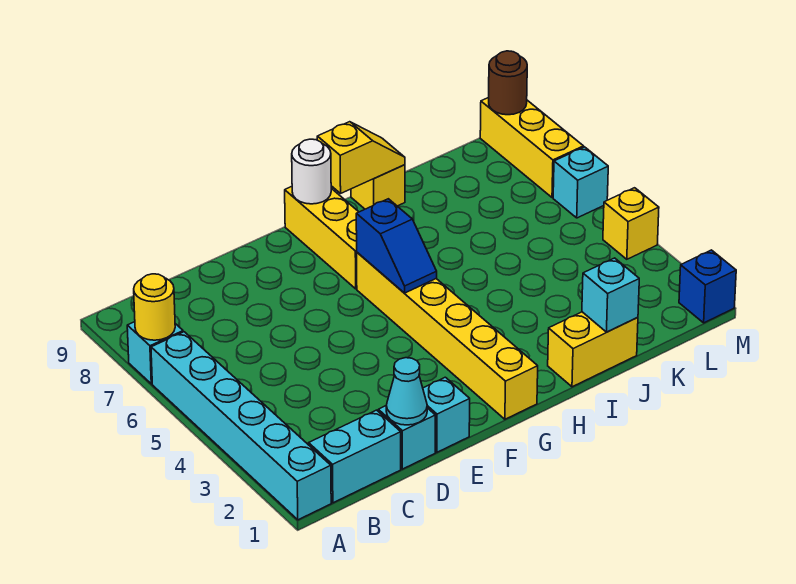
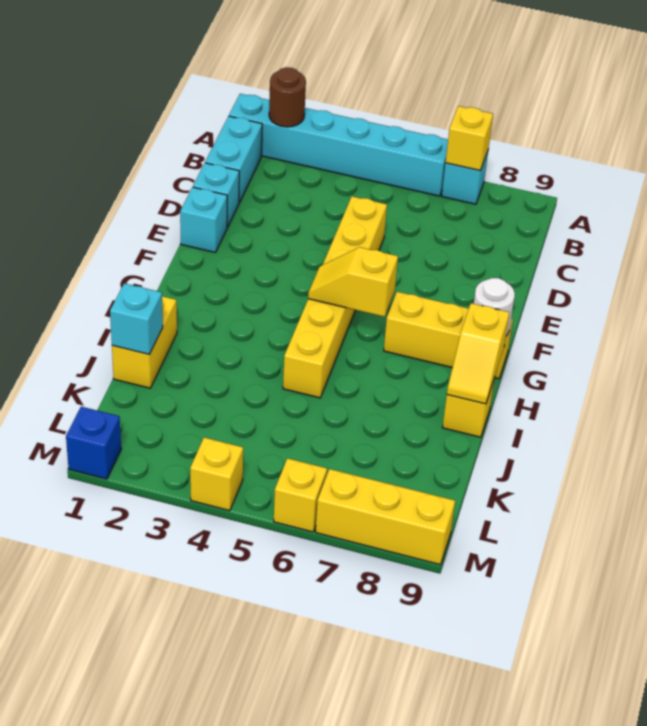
yellow round brick A7 level 2 -> yellow brick A7 level 2
cyan cone D1 level 2 -> none
yellow brick G1:G6 level 1 -> yellow brick D5:I5 level 1
blue slope G5:G6 level 2 top 6 -> yellow slope G5:G6 level 2 top 6
cyan brick M6 level 1 -> yellow brick M6 level 1
brown round brick M9 level 2 -> brown round brick A2 level 2

